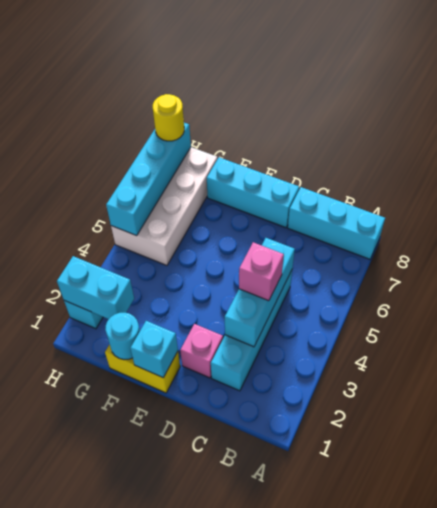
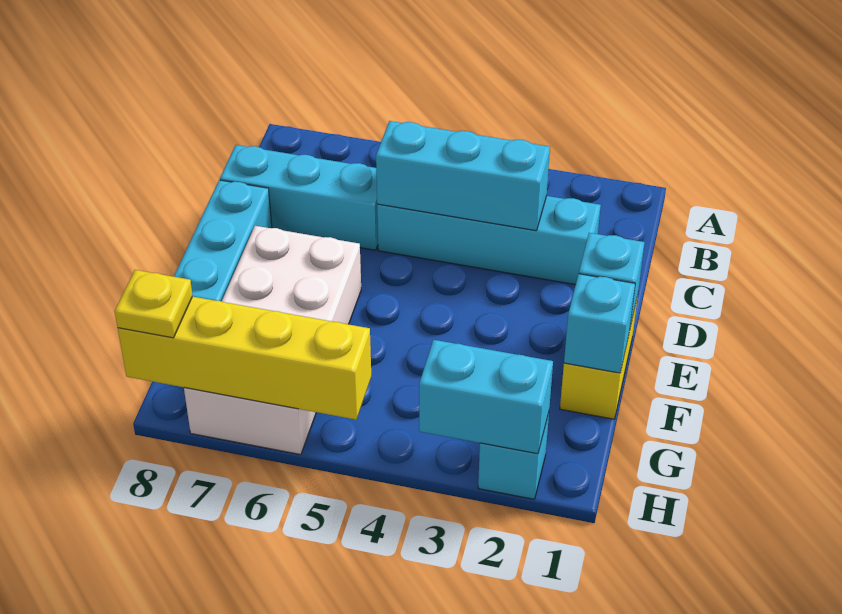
cyan brick A8:C8 level 1 -> cyan brick C6:C8 level 1
pink brick C4 level 3 -> none
pink brick D2 level 1 -> none
cyan round brick F1 level 2 -> cyan brick F1 level 2
cyan brick G2:H2 level 2 -> cyan brick H2:H3 level 2
white brick G5:H8 level 1 -> white brick E6:H7 level 1
cyan brick H5:H8 level 2 -> yellow brick H5:H8 level 2
yellow round brick H8 level 3 -> yellow plate H8 level 3

